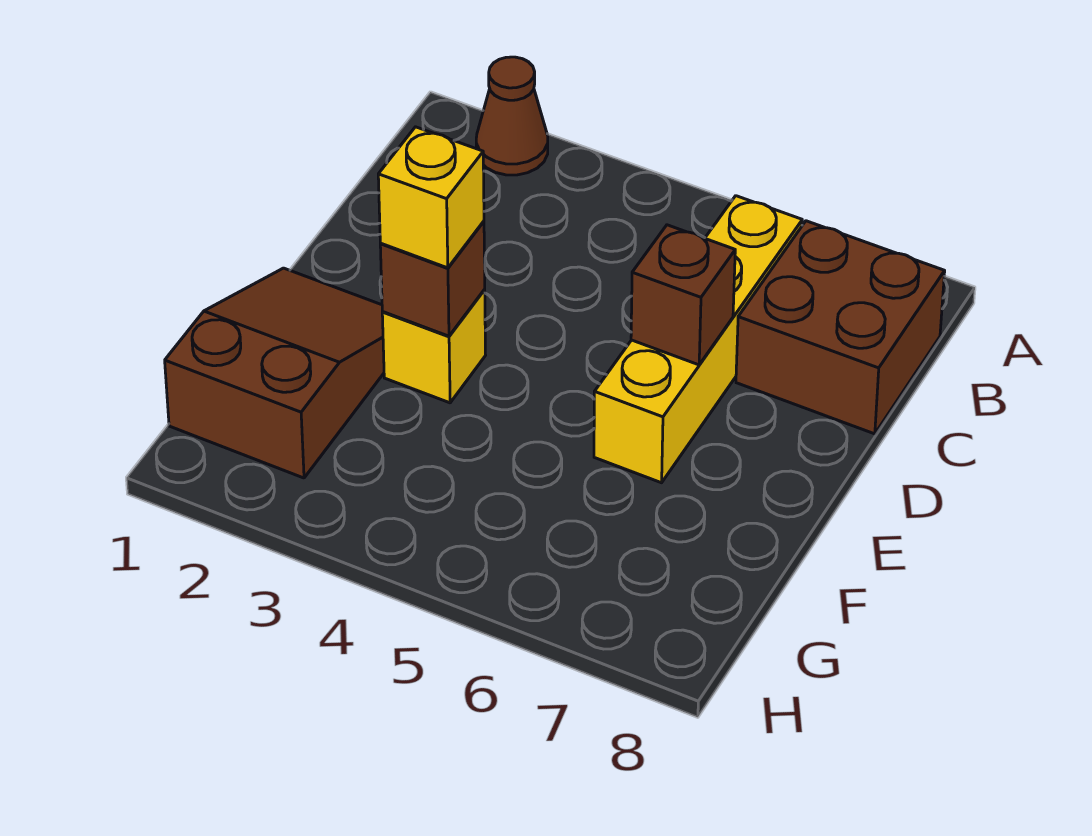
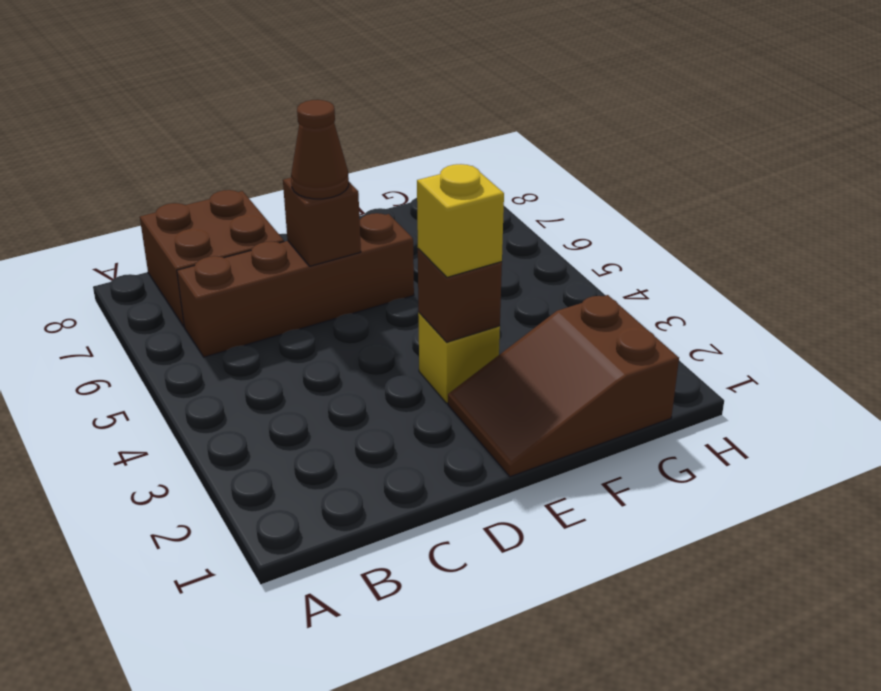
brown cone A2 level 1 -> brown cone D6 level 3
yellow brick B6:E6 level 1 -> brown brick B6:E6 level 1

